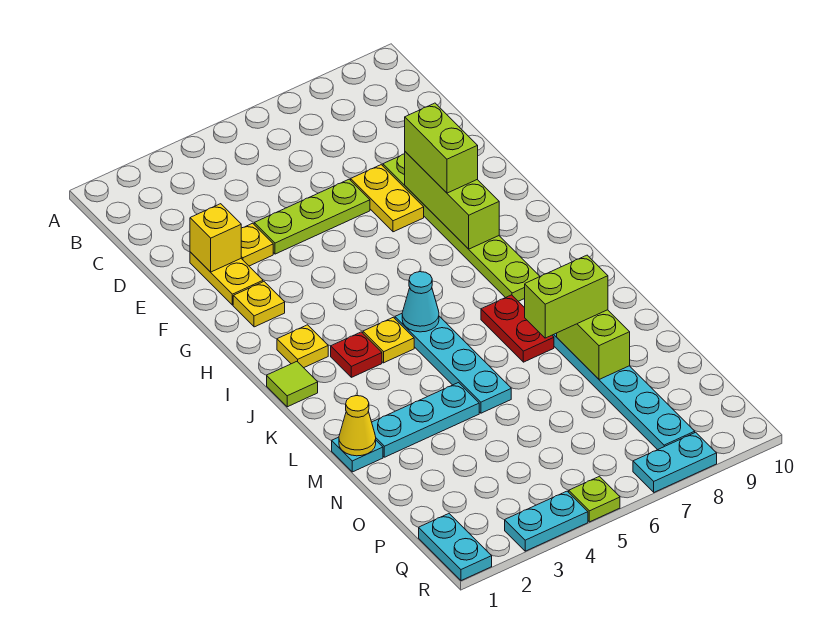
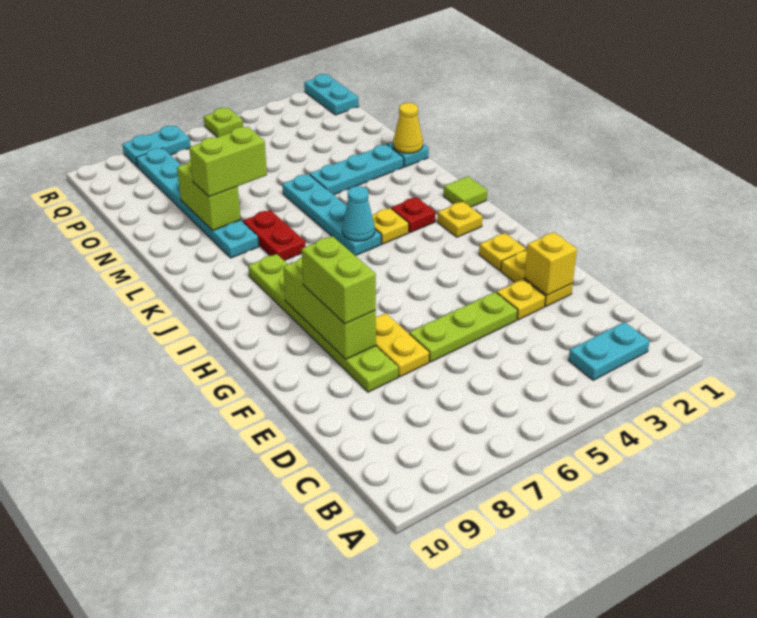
cyan plate R3:R4 level 1 -> cyan plate B2:B3 level 1

